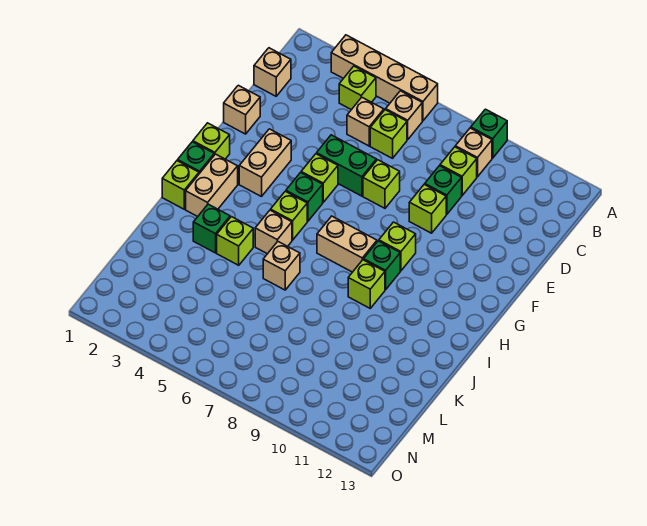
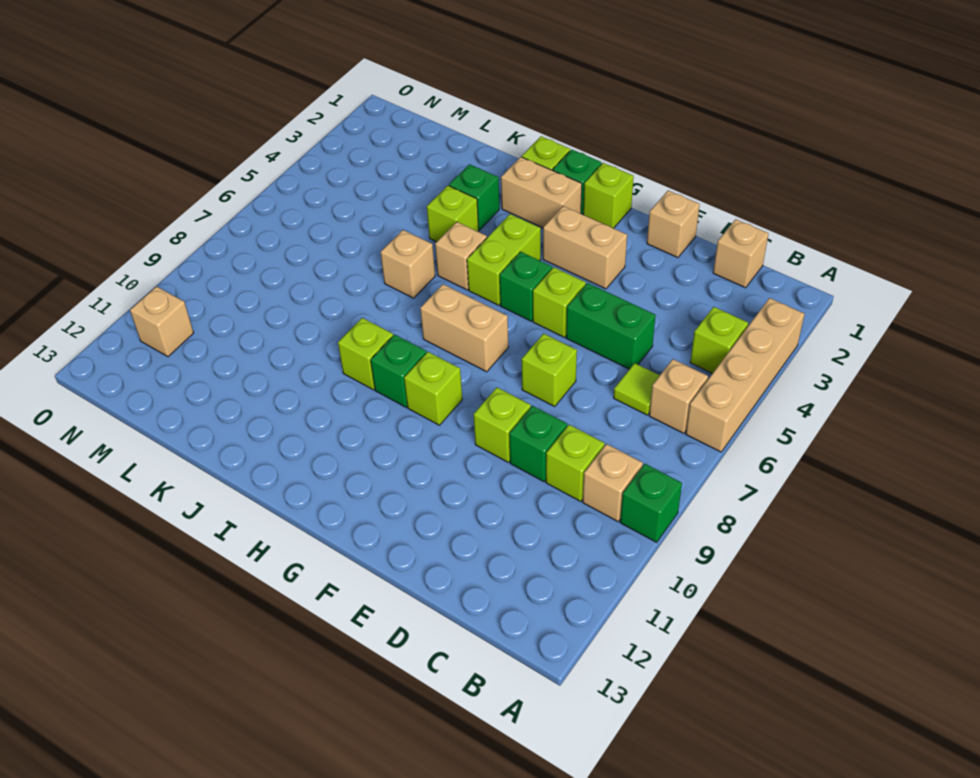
tan brick C5 level 1 -> tan brick N11 level 1
lime brick C6 level 1 -> lime tile C6 level 1
green brick E5:E6 level 1 -> green brick D5:E5 level 1
lime brick H5 level 1 -> lime brick H4:H5 level 1
tan brick H7:H8 level 1 -> tan brick G7:H7 level 1

